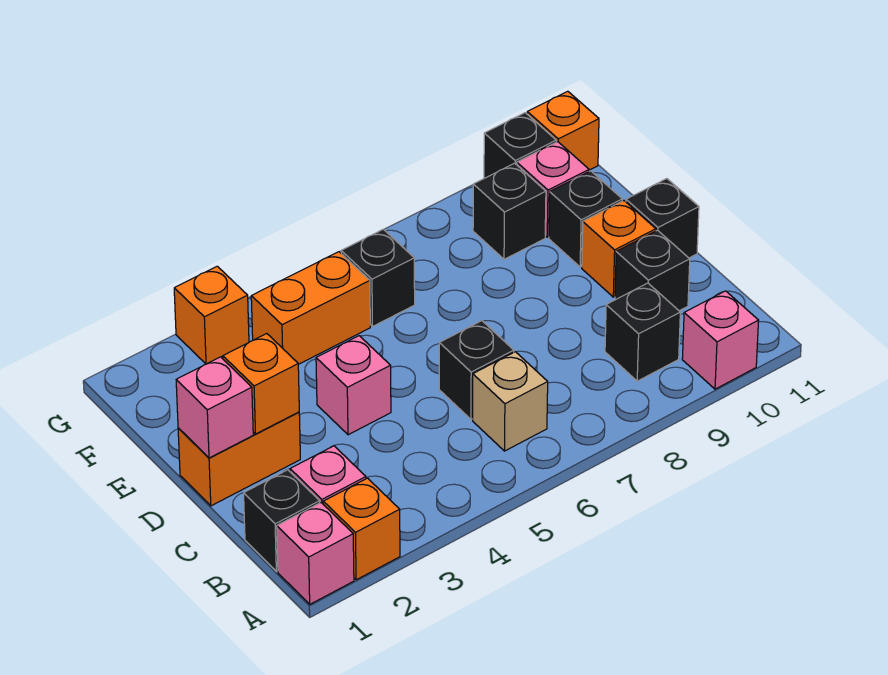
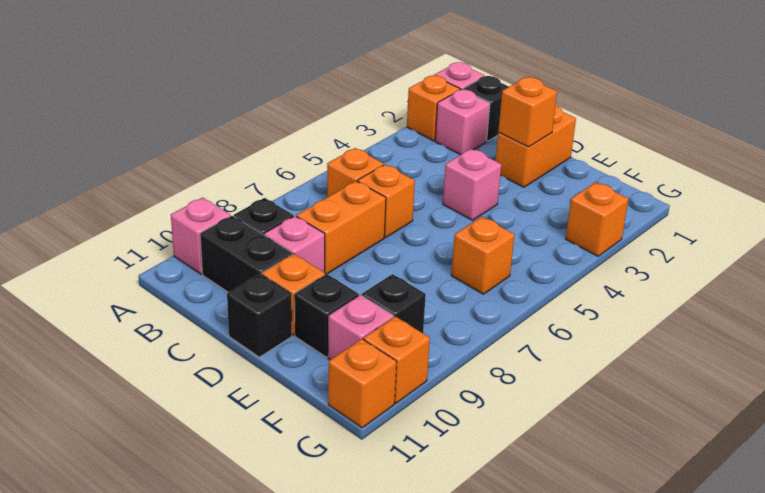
tan brick B6 level 1 -> orange brick B6 level 1
black brick C6 level 1 -> orange brick C6 level 1
black brick C10 level 1 -> black brick B10:C10 level 1
pink brick D1 level 2 -> pink brick C9 level 1
orange brick F4:F5 level 1 -> orange brick C7:C8 level 1
black brick F6 level 1 -> orange brick F6 level 1
black brick G10 level 1 -> orange brick G10 level 1

